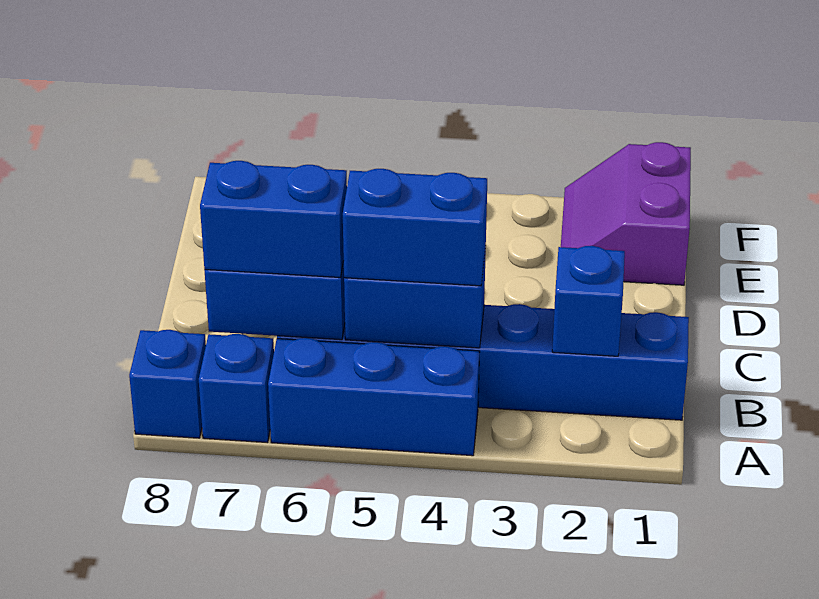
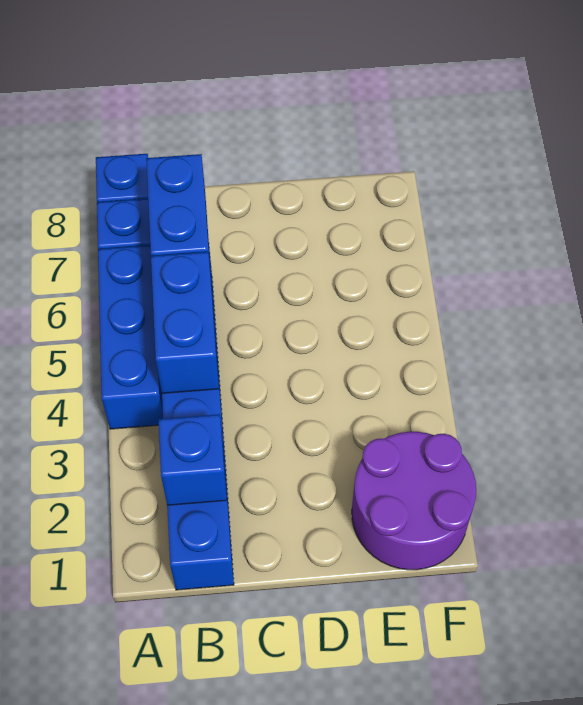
blue brick B4:B5 level 3 -> none
blue brick B6:B7 level 3 -> none
purple slope E1:F2 level 1 top 1 -> purple round brick E1:F2 level 1

